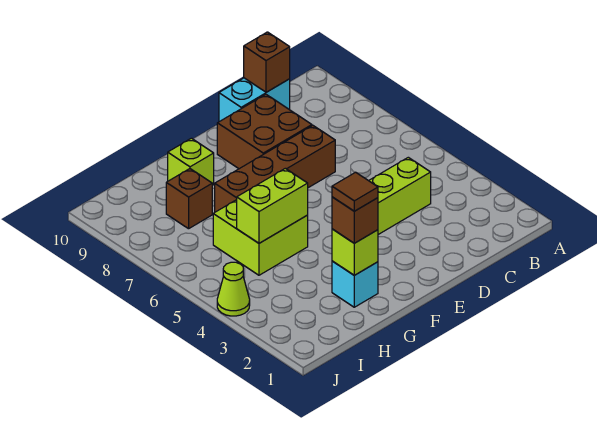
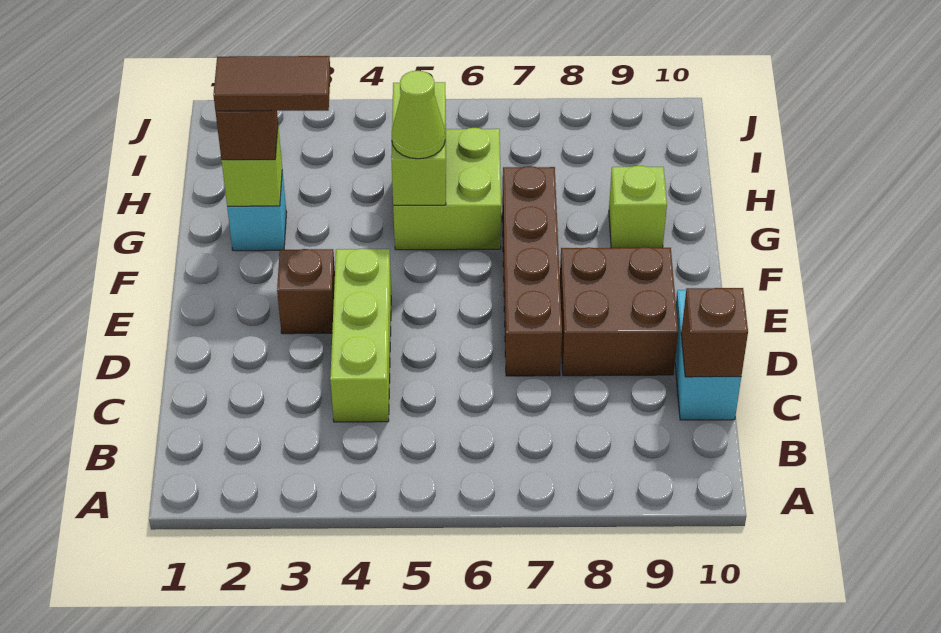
brown tile G2 level 4 -> brown tile G2:G3 level 4
brown brick H8 level 1 -> brown brick E3 level 1
lime cone J4 level 1 -> lime cone G5 level 3

